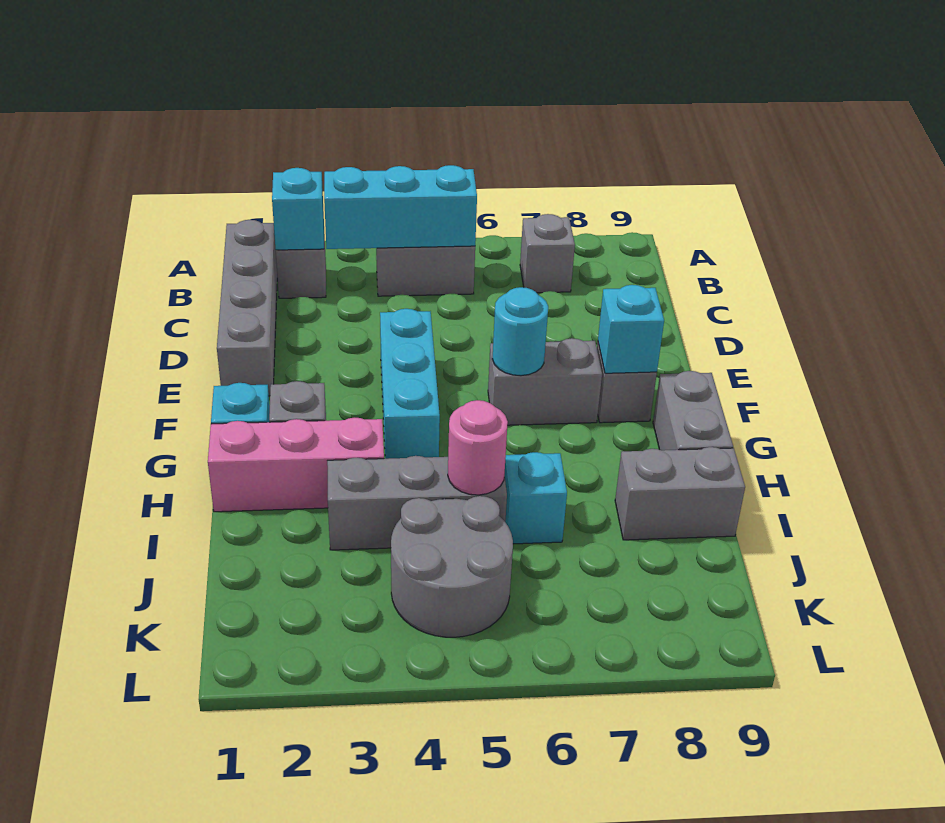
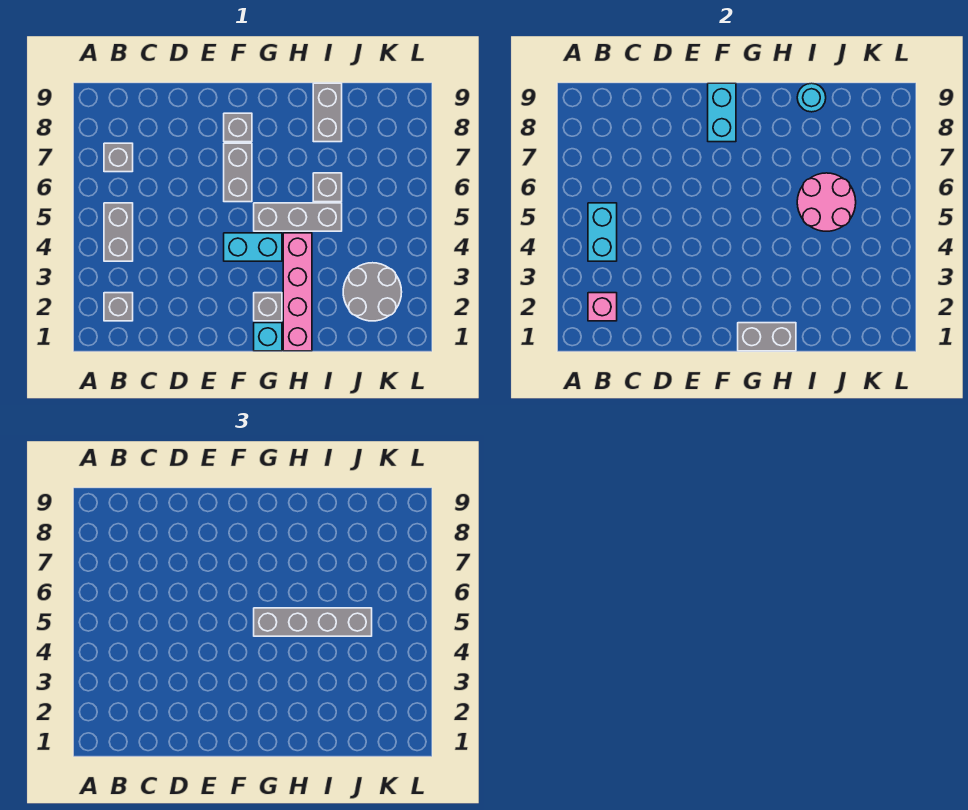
grey brick B1:E1 level 1 -> grey brick G5:J5 level 3
cyan brick B2 level 2 -> pink brick B2 level 2
cyan brick B3:B5 level 2 -> cyan brick B4:B5 level 2
cyan brick E4:G4 level 1 -> cyan brick F4:G4 level 1
cyan round brick F6 level 2 -> cyan round brick I9 level 2
cyan brick F8 level 2 -> cyan brick F8:F9 level 2
grey brick G9:H9 level 1 -> grey brick G1:H1 level 2
pink brick H1:H3 level 1 -> pink brick H1:H4 level 1
grey brick I3:I5 level 1 -> grey brick G5:I5 level 1
pink round brick I5 level 2 -> pink round brick I5:J6 level 2
cyan brick I6 level 1 -> grey brick I6 level 1
grey round brick J4:K5 level 1 -> grey round brick J2:K3 level 1

